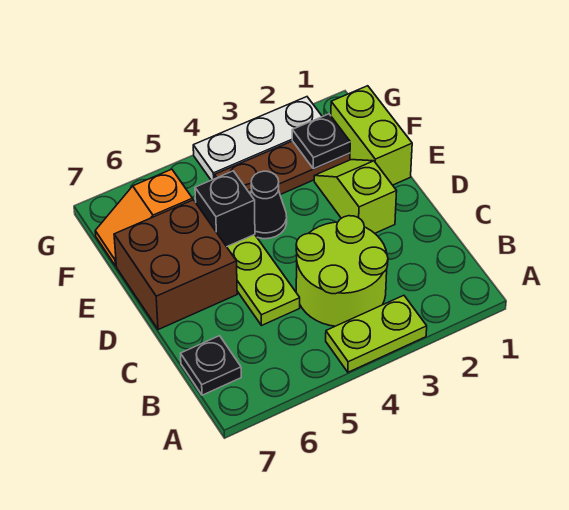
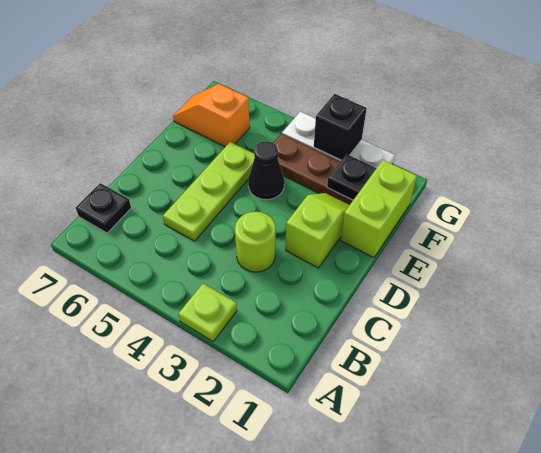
lime plate A3:A4 level 1 -> lime plate A3 level 1
lime round brick B3:C4 level 1 -> lime round brick C3 level 1
brown brick D6:E7 level 1 -> none
black brick E5 level 2 -> black brick G3 level 2

